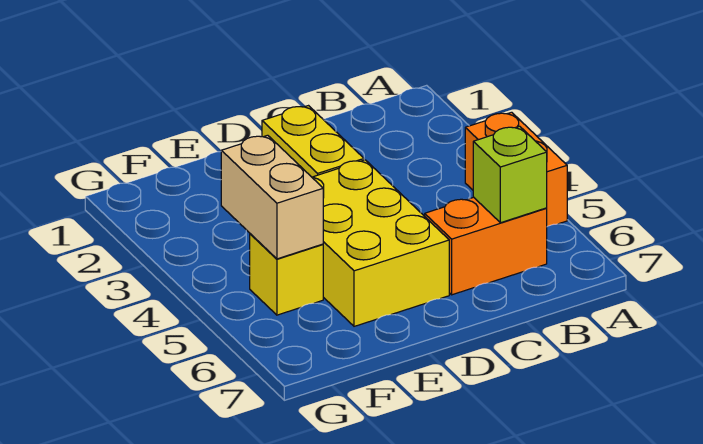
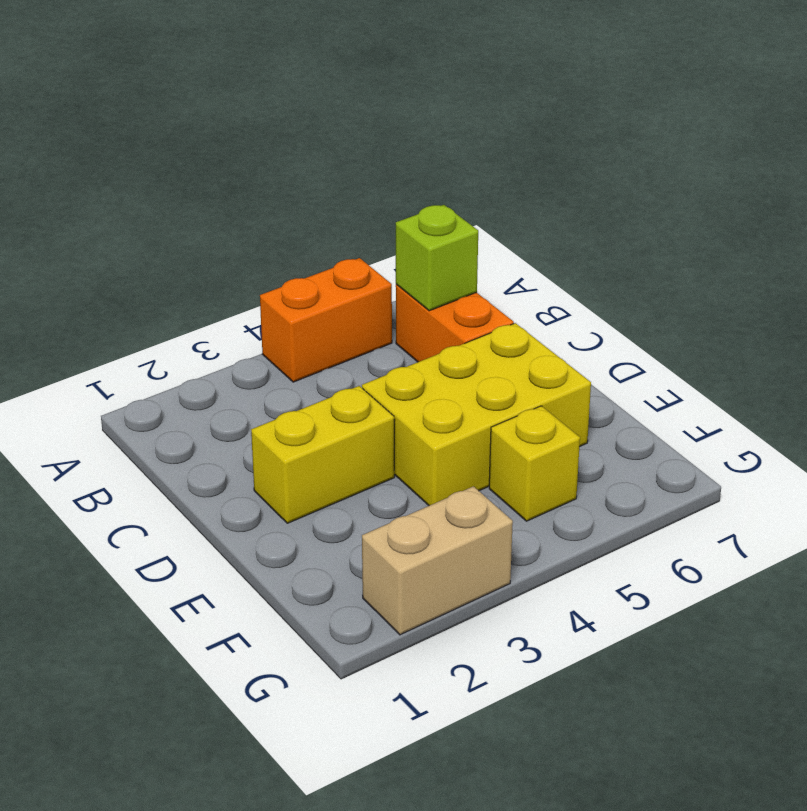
tan brick F4:F5 level 2 -> tan brick G2:G3 level 1

